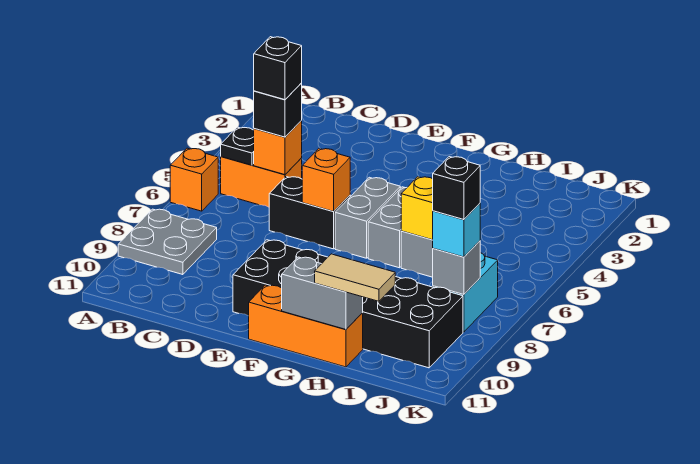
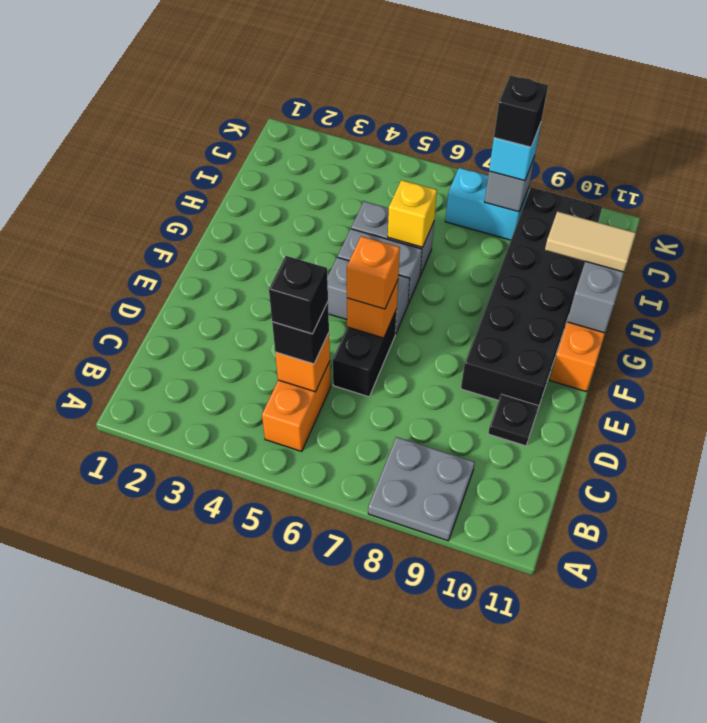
orange brick A6 level 1 -> orange brick E6 level 3
black plate B5 level 2 -> black plate D10 level 1
tan tile H11:I11 level 3 -> tan tile H10:H11 level 3

